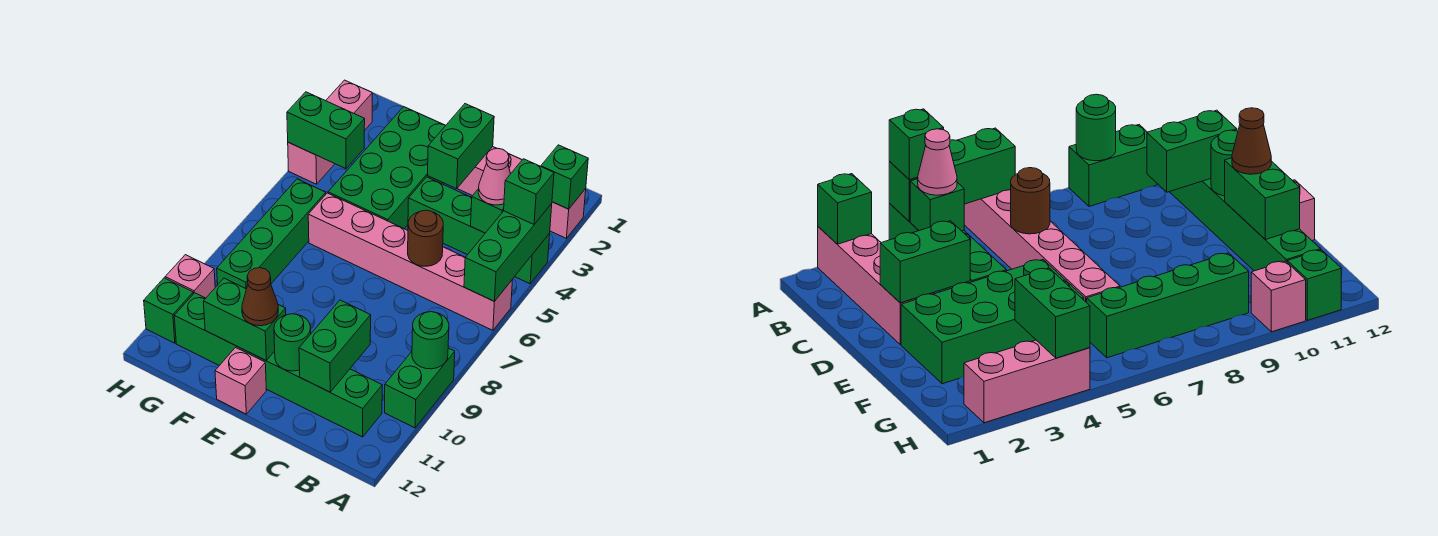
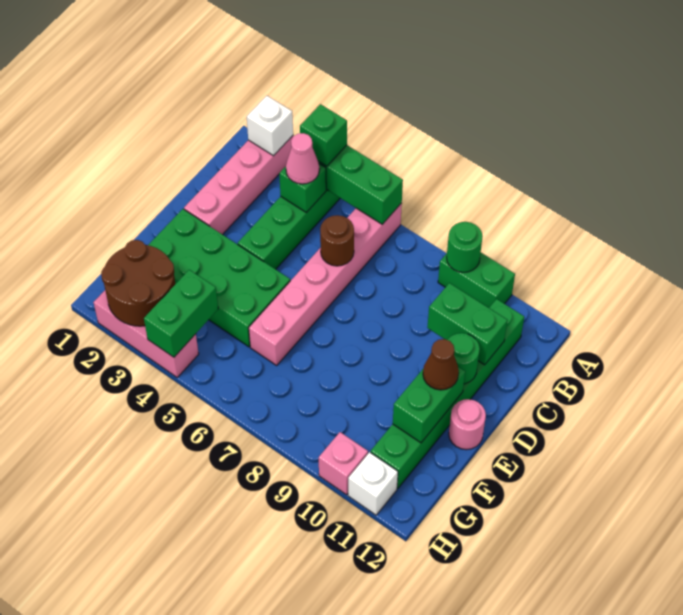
green brick A2 level 2 -> white brick A2 level 2
green brick D2:D3 level 2 -> none
pink brick E12 level 1 -> pink round brick E12 level 1
none -> brown round brick G2:H3 level 2
green brick G6:G9 level 1 -> none
green brick H11 level 1 -> white brick H11 level 1

